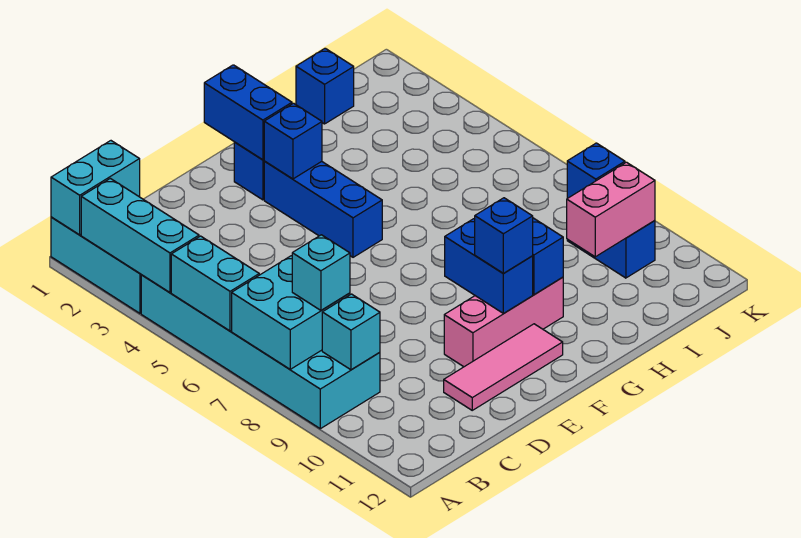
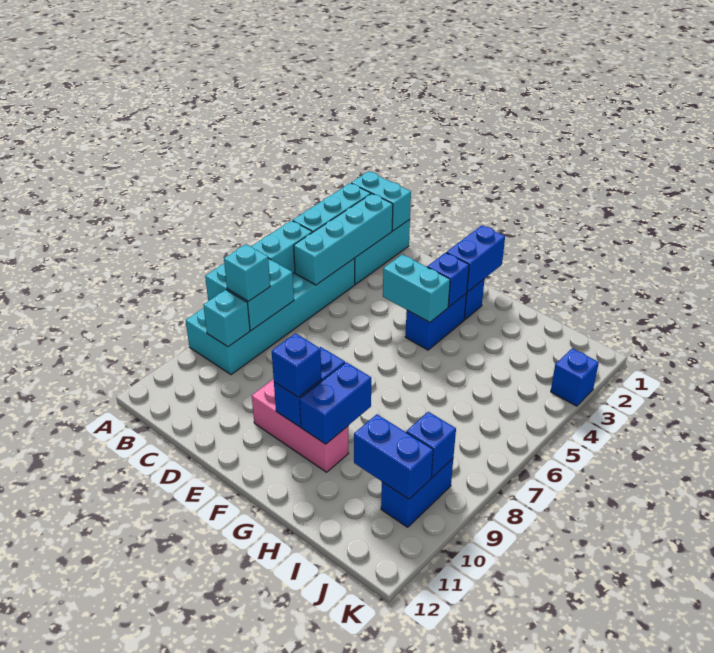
none -> cyan brick B2:B5 level 2
pink tile D11:F11 level 1 -> none
none -> cyan brick E4:F4 level 2
blue brick F3:F5 level 1 -> blue brick F3:F4 level 1
blue brick I1 level 1 -> blue brick K3 level 1
pink brick I10:J10 level 2 -> blue brick I10:J10 level 2

